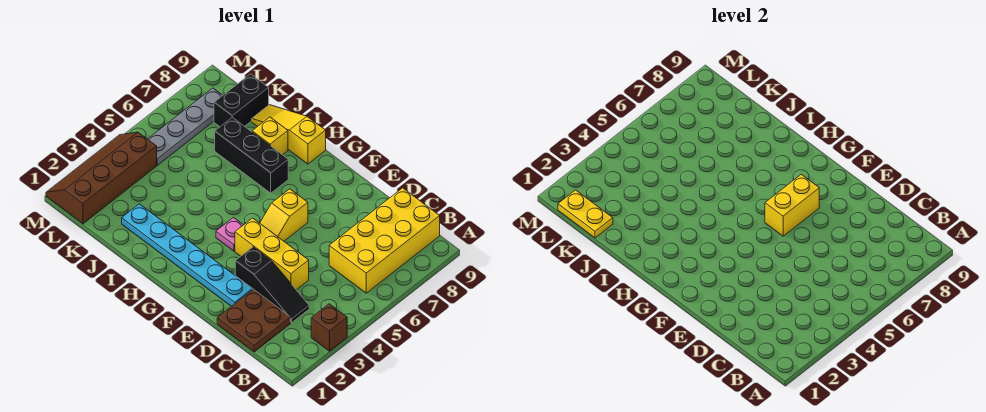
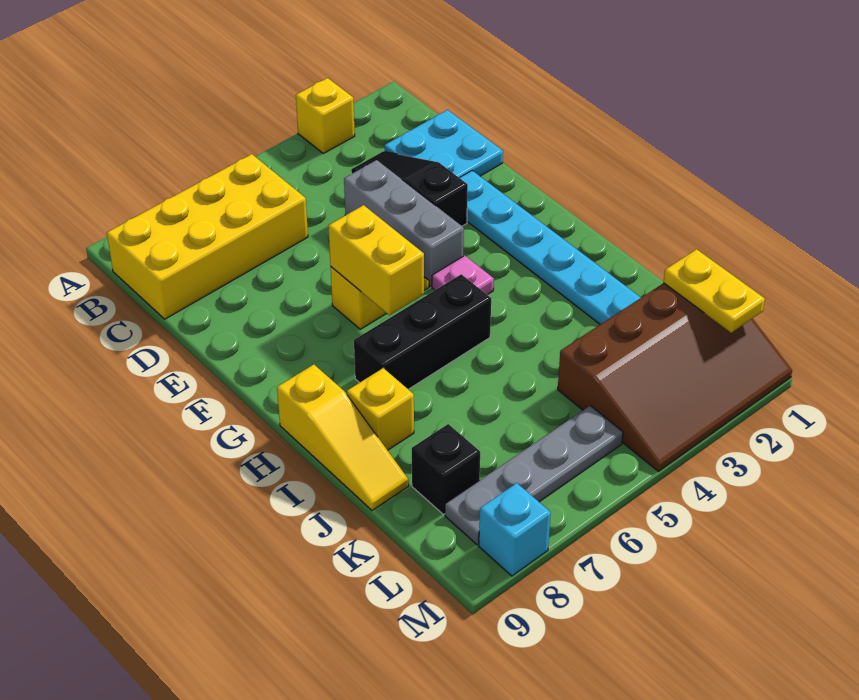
brown brick A3 level 1 -> yellow brick A3 level 1
brown plate C1:D2 level 1 -> cyan plate C1:D2 level 1
yellow brick D4:F4 level 1 -> grey brick D4:F4 level 1
yellow brick F6:F7 level 2 -> yellow brick F6:G6 level 2
black brick H7:J7 level 1 -> black brick H5:H7 level 1
black brick K8:K9 level 1 -> black brick K8 level 1
brown slope L1:M4 level 1 top L -> brown slope K1:M4 level 1 top K
none -> cyan brick M8 level 1

